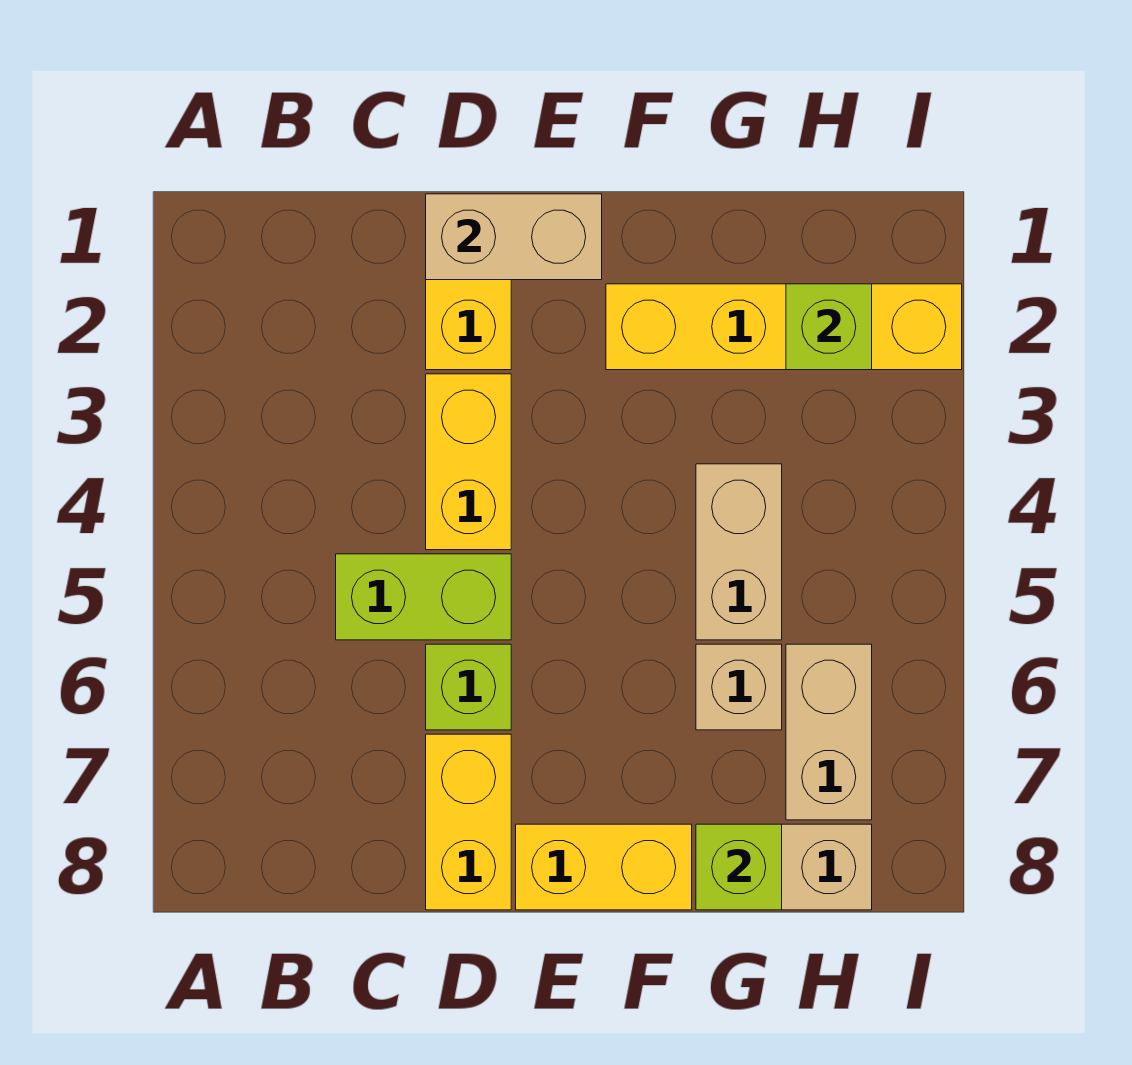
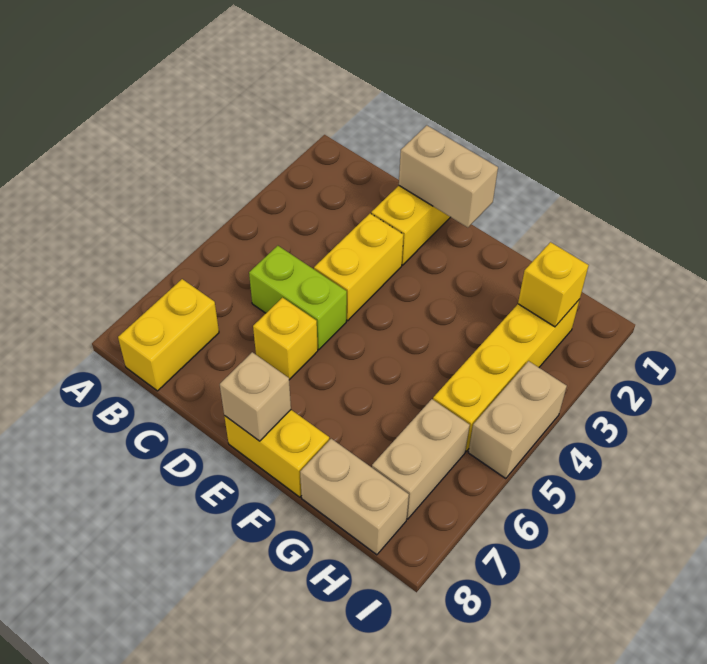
lime brick D6 level 1 -> yellow brick D6 level 1
yellow brick D7:D8 level 1 -> yellow brick B7:B8 level 1
yellow brick F2:I2 level 1 -> yellow brick H2:H5 level 1
tan brick G4:G5 level 1 -> tan brick I4:I5 level 1
tan brick G6 level 1 -> tan brick E8 level 2
lime brick G8 level 2 -> none
lime brick H2 level 2 -> yellow brick H2 level 2

